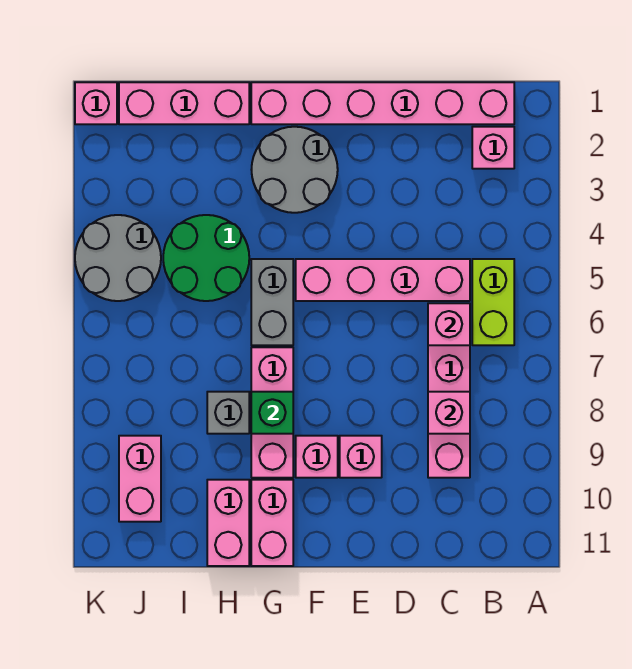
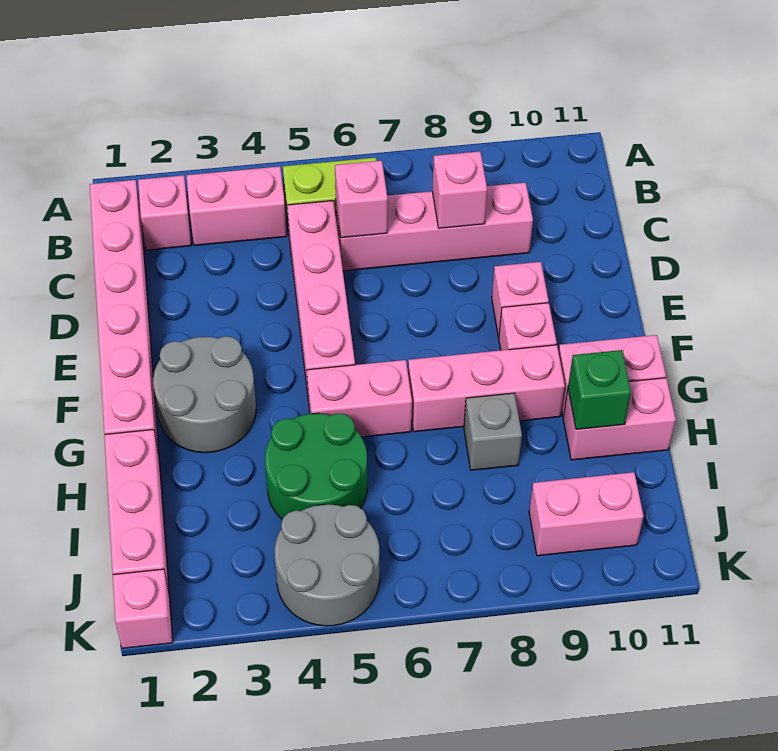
none -> pink brick B3:B4 level 1
grey brick G5:G6 level 1 -> pink brick G5:G6 level 1
green brick G8 level 2 -> green brick H10 level 2

